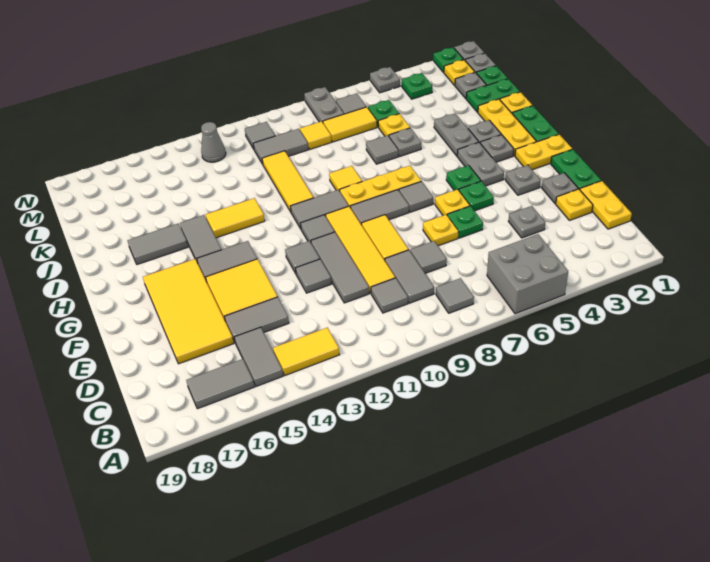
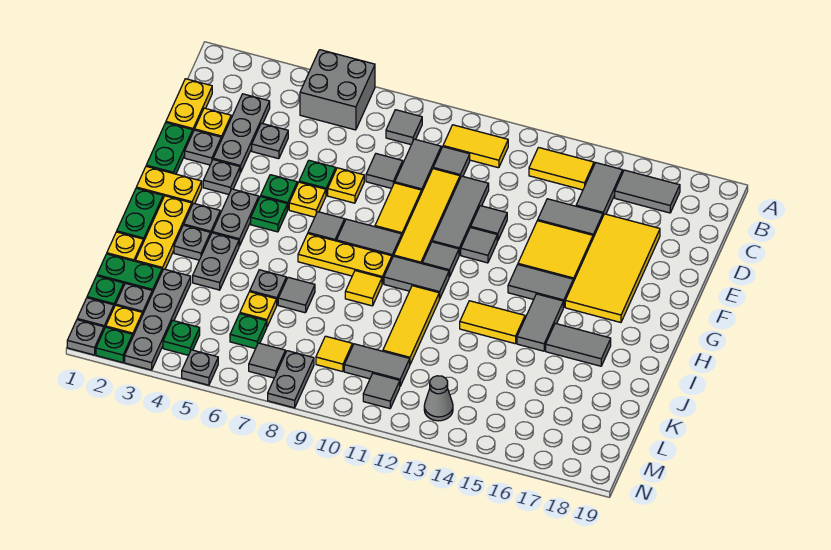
none -> grey plate C3:E3 level 1
none -> grey plate K3:N3 level 1
yellow tile L7:L8 level 1 -> yellow tile B10:B11 level 1

